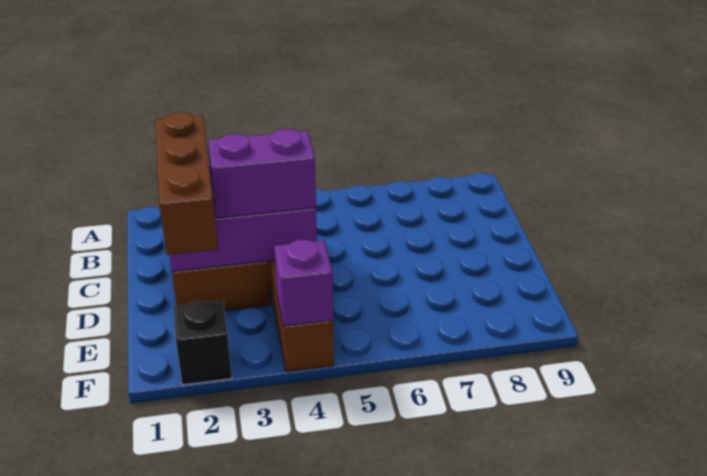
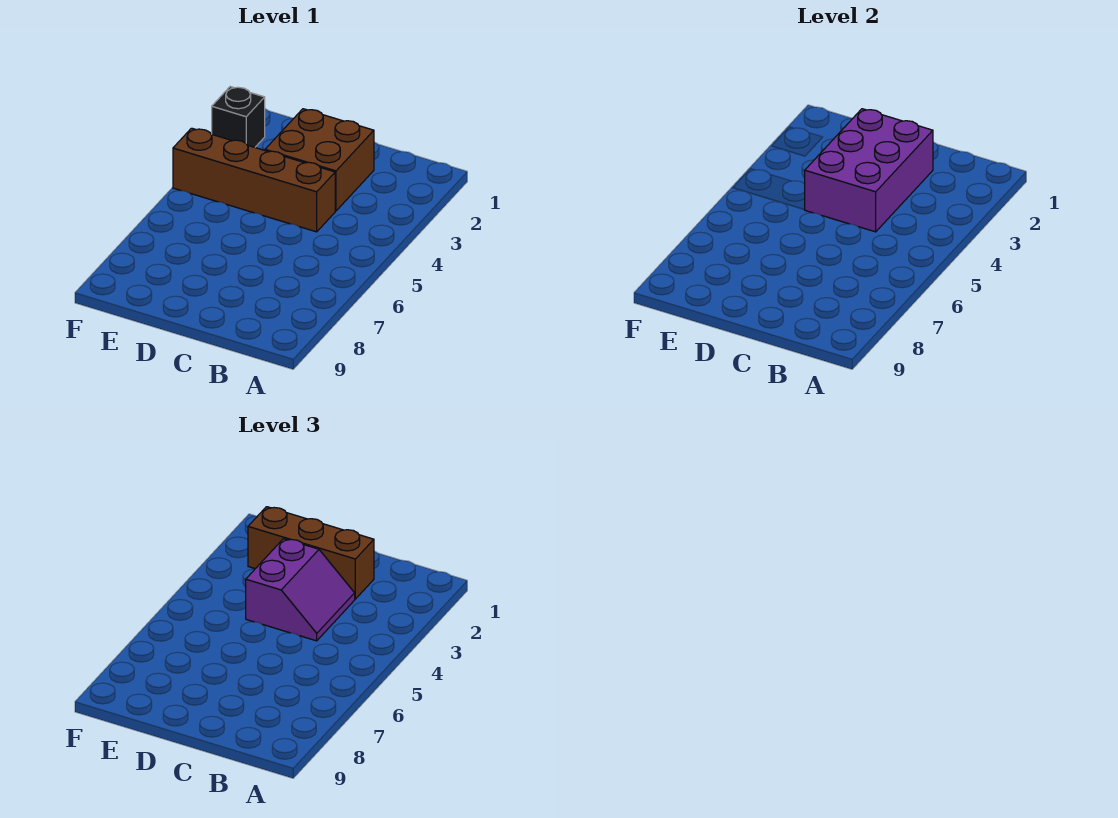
purple brick F4 level 2 -> none

